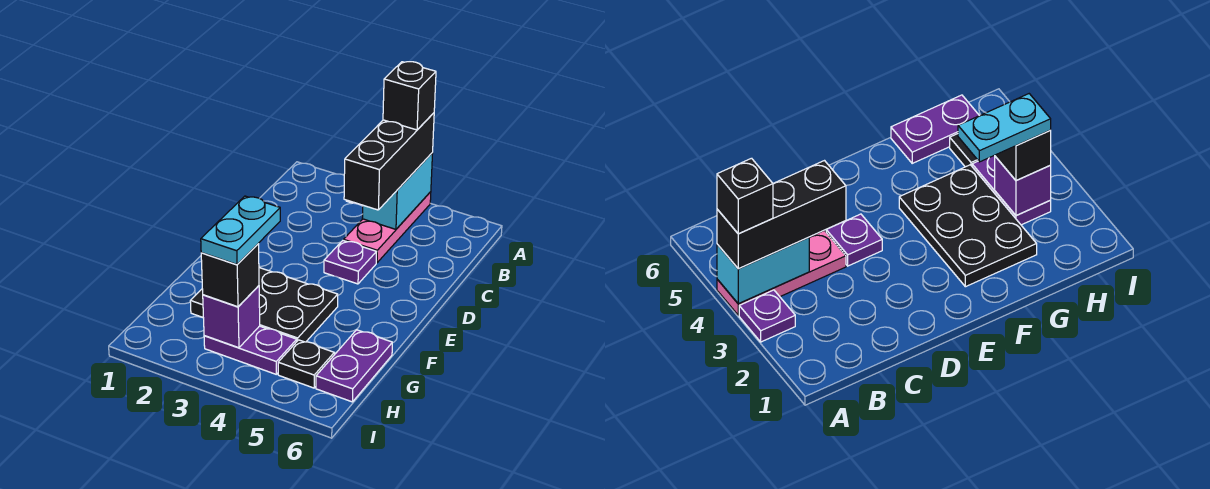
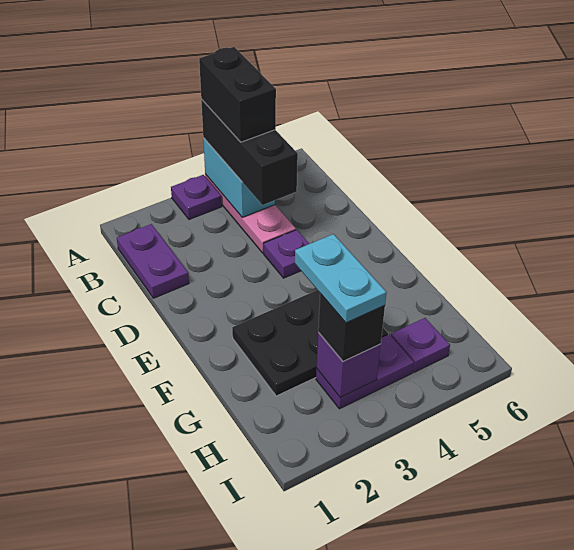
black brick A4 level 4 -> black brick A4:B4 level 4
purple plate G6:H6 level 1 -> purple plate B1:C1 level 1
black plate H5 level 1 -> purple plate H5 level 1

